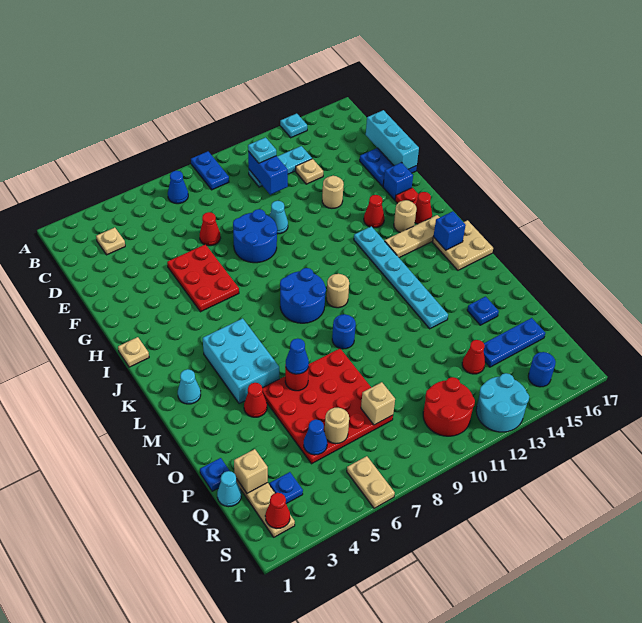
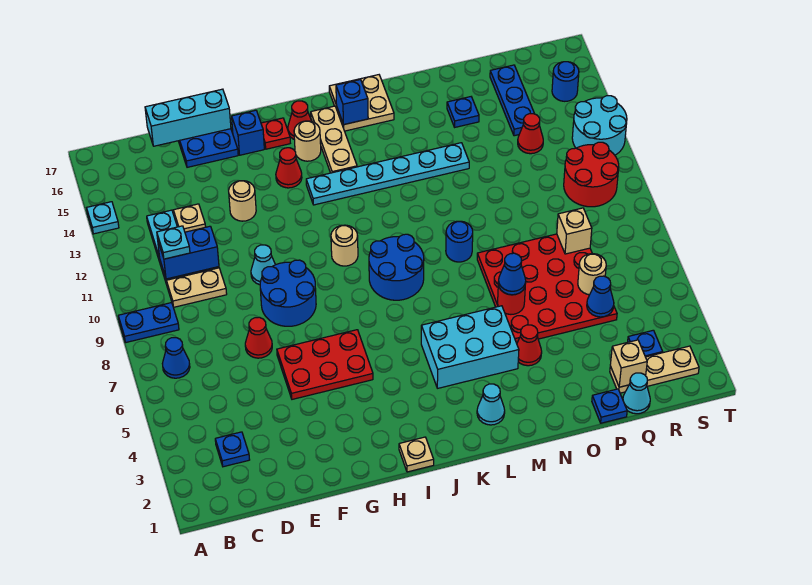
tan plate C3 level 1 -> blue plate C3 level 1
tan round brick K10 level 1 -> tan round brick I10 level 1
red cone S2 level 2 -> none
tan plate S6:T6 level 1 -> tan plate C10:D10 level 1

